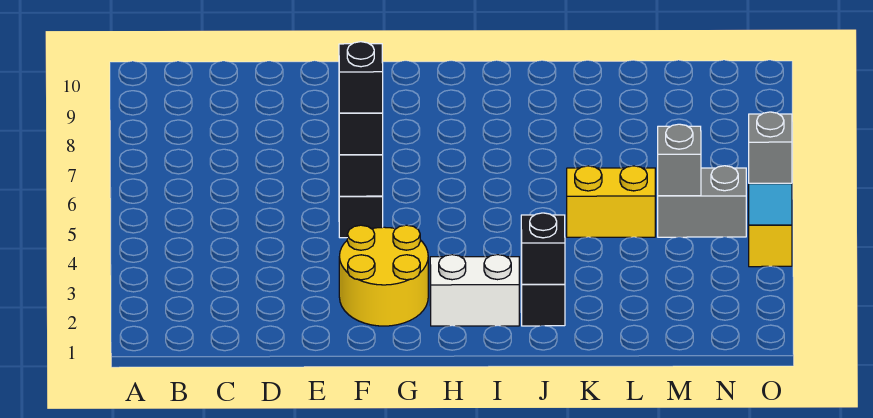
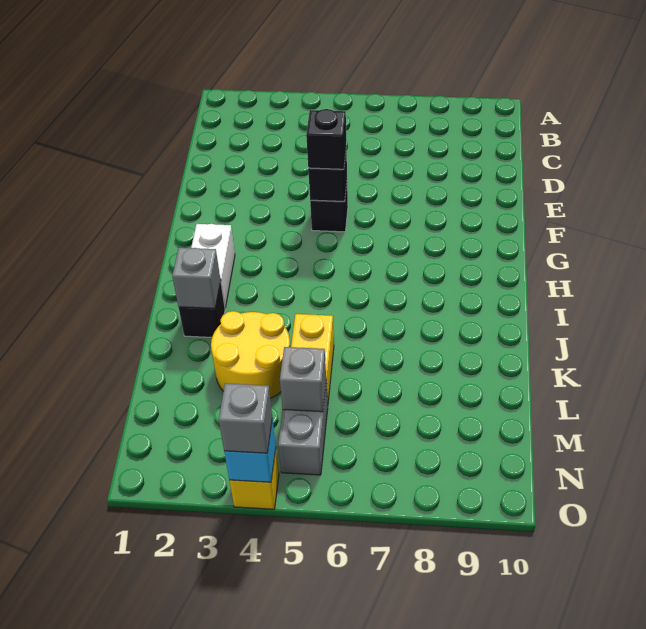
yellow round brick F2:G3 level 1 -> yellow round brick K3:L4 level 1
black brick F5 level 4 -> none
black brick J2 level 2 -> grey brick J2 level 2

